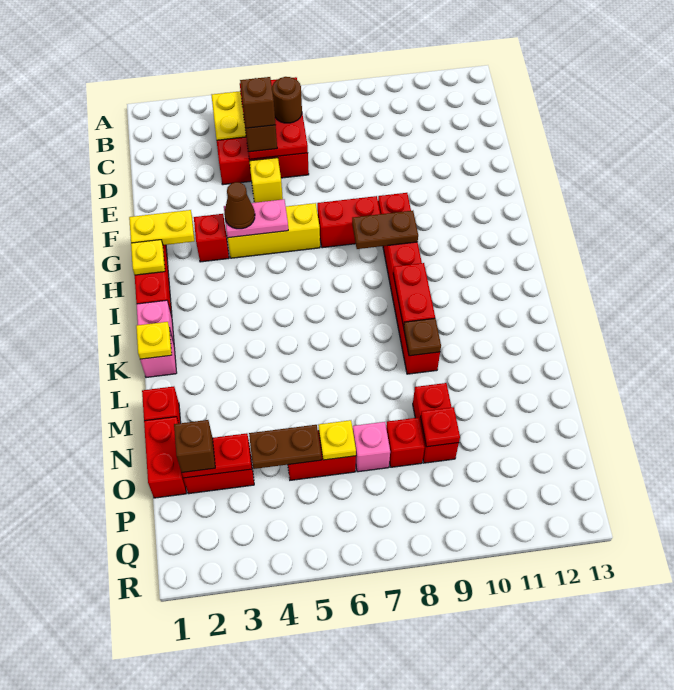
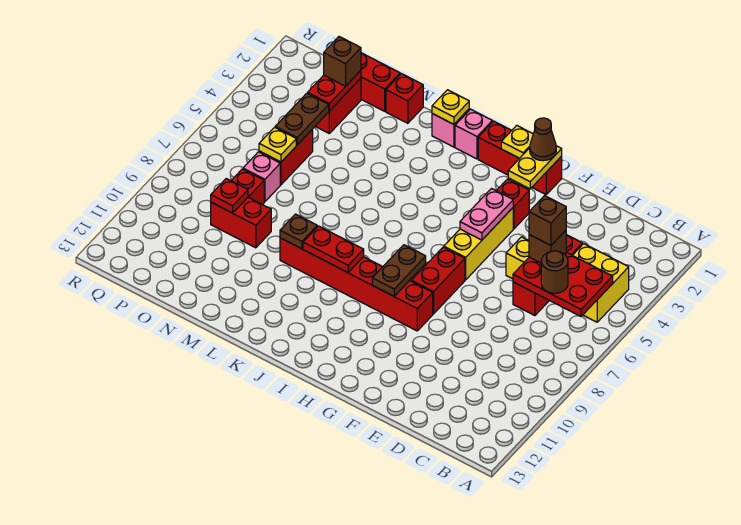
brown cone G4 level 3 -> brown cone G1 level 3

